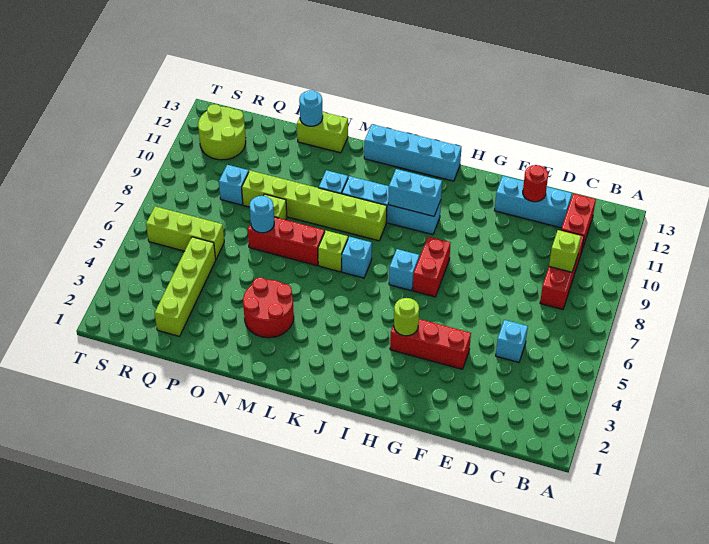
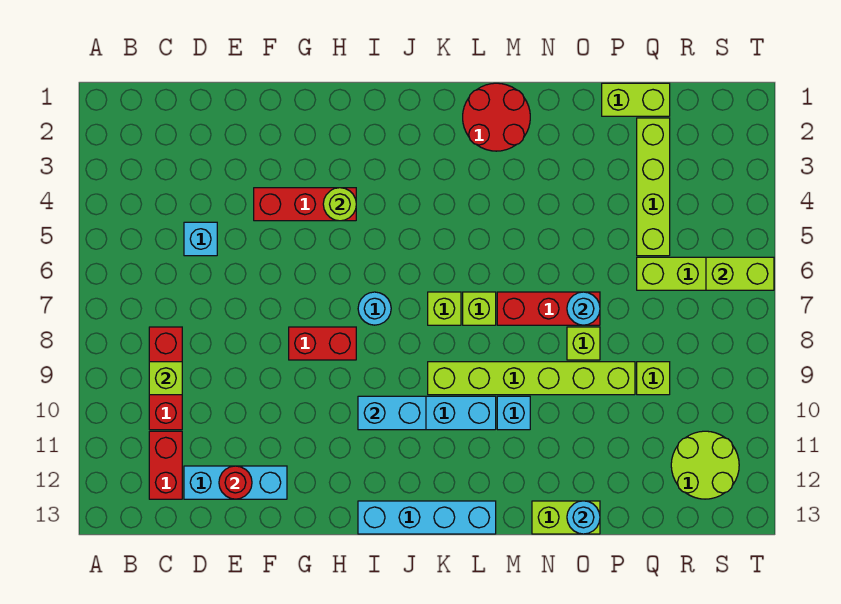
red brick H7:H8 level 1 -> red brick G8:H8 level 1
cyan brick I7 level 1 -> cyan round brick I7 level 1
cyan brick K7 level 1 -> lime brick K7 level 1
red round brick M3:N4 level 1 -> red round brick L1:M2 level 1
none -> lime brick P1:Q1 level 1
cyan brick Q9 level 1 -> lime brick Q9 level 1
none -> lime brick S6:T6 level 2

